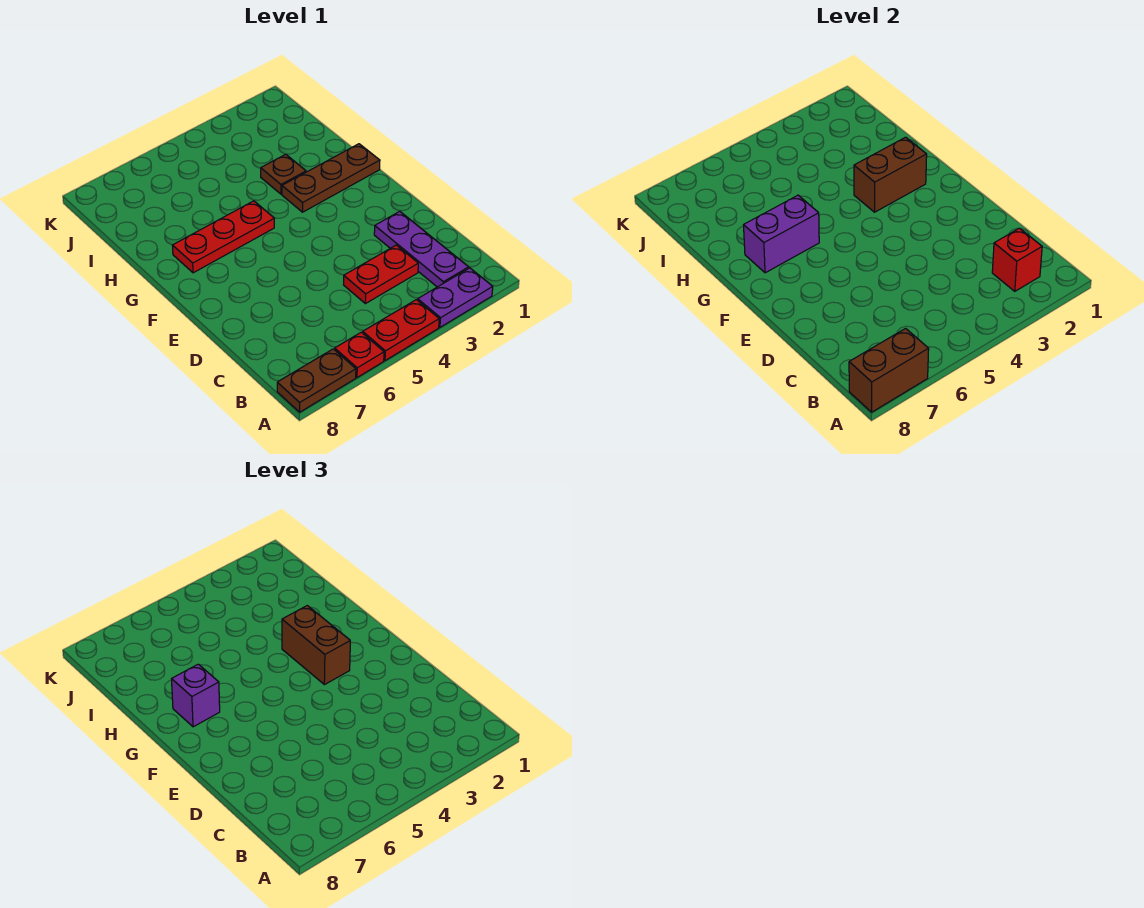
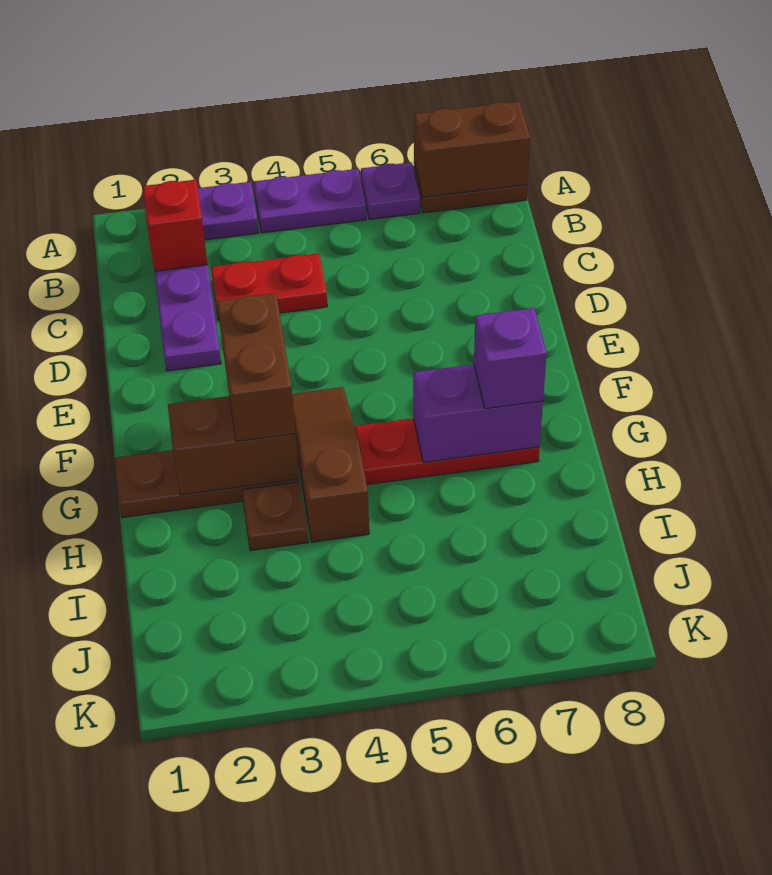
red plate A4:A5 level 1 -> purple plate A4:A5 level 1
red plate A6 level 1 -> purple plate A6 level 1
none -> brown slope F4:H4 level 1 top H

